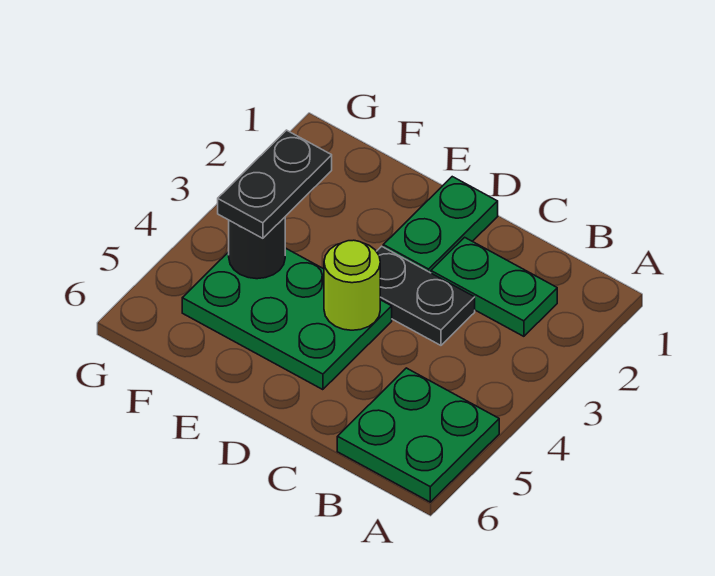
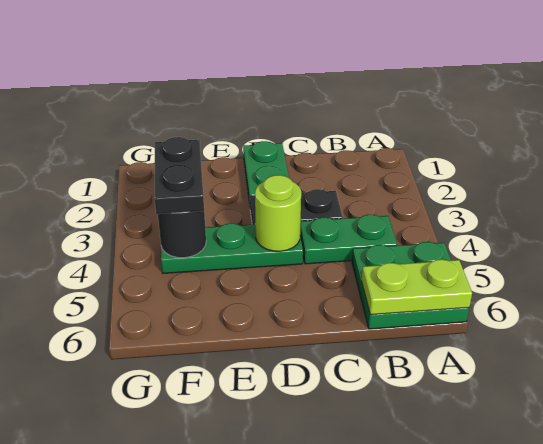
none -> lime plate A6:B6 level 2
green plate B2:C2 level 1 -> green plate B4:C4 level 1
green plate D4:F5 level 1 -> green plate D4:F4 level 1

